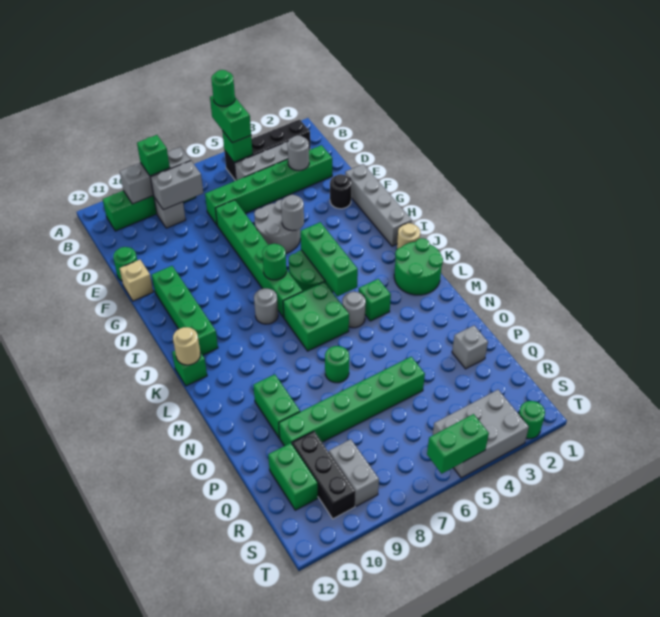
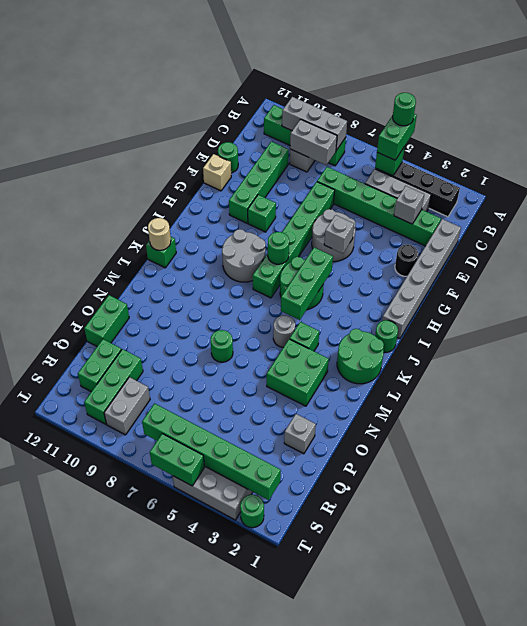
green brick B9 level 3 -> green brick G9 level 1
grey round brick D3 level 2 -> grey brick D3 level 2
grey brick F1:I1 level 1 -> grey brick D1:I1 level 1
grey round brick G5 level 2 -> grey brick G5 level 2
green brick G11:J11 level 1 -> green brick D10:G10 level 1
tan round brick J1 level 1 -> green round brick J1 level 1
grey round brick J8 level 1 -> grey round brick I8:J9 level 1
green brick K6:L7 level 1 -> green brick M3:N4 level 1
green brick N10:O10 level 1 -> green brick O12:P12 level 1
green brick P5:P10 level 1 -> green brick S2:S7 level 2
black brick Q10:S10 level 1 -> green brick Q10:S10 level 1

